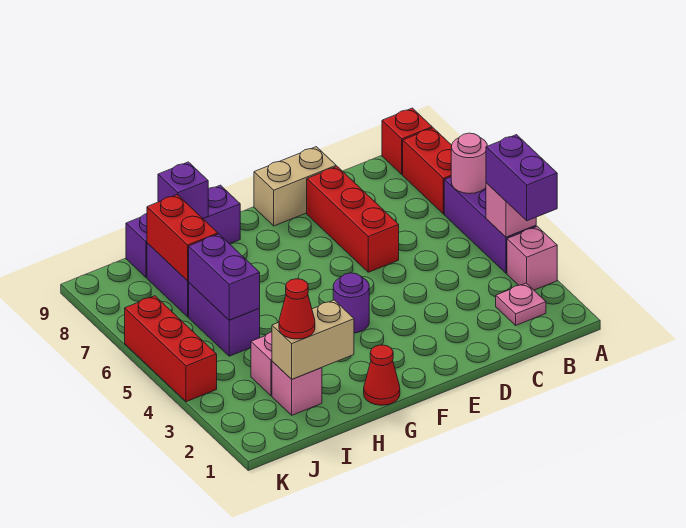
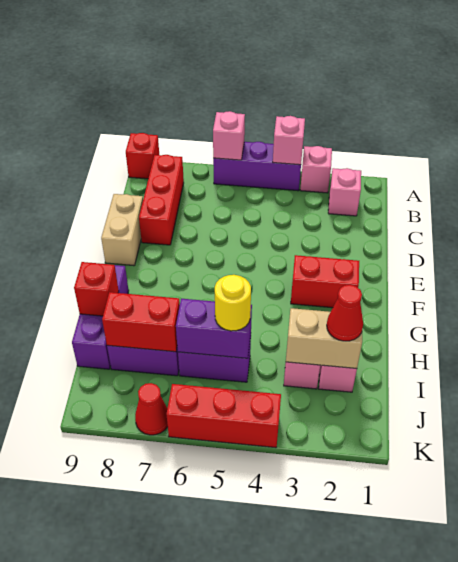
purple brick A3:A4 level 3 -> none
pink round brick A6 level 2 -> pink brick A6 level 2
red brick A7:A8 level 1 -> red brick F2:F3 level 1
pink plate B2 level 1 -> pink brick B2 level 1
red brick D6:D8 level 1 -> red brick B8:D8 level 1
purple round brick F4 level 1 -> none
red cone G1 level 1 -> red cone K7 level 1
tan brick H2:I2 level 2 -> tan brick I2:I3 level 2
purple brick H9 level 2 -> red brick H9 level 2
none -> yellow round brick I5 level 3

